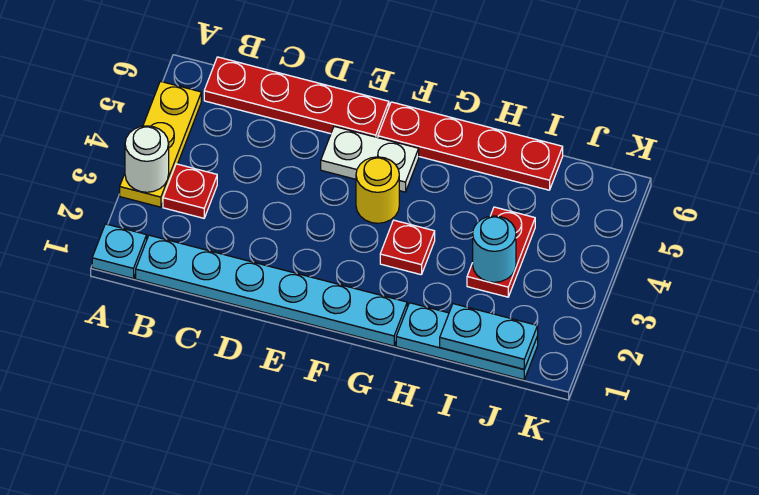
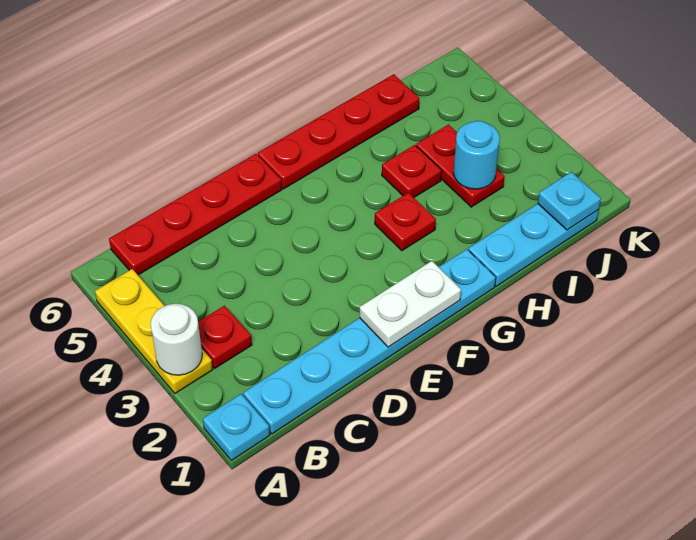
white plate E5:F5 level 1 -> white plate E1:F1 level 2
yellow round brick F4 level 1 -> none
none -> red plate H4 level 1
cyan plate I1:J1 level 2 -> cyan plate J1 level 2

